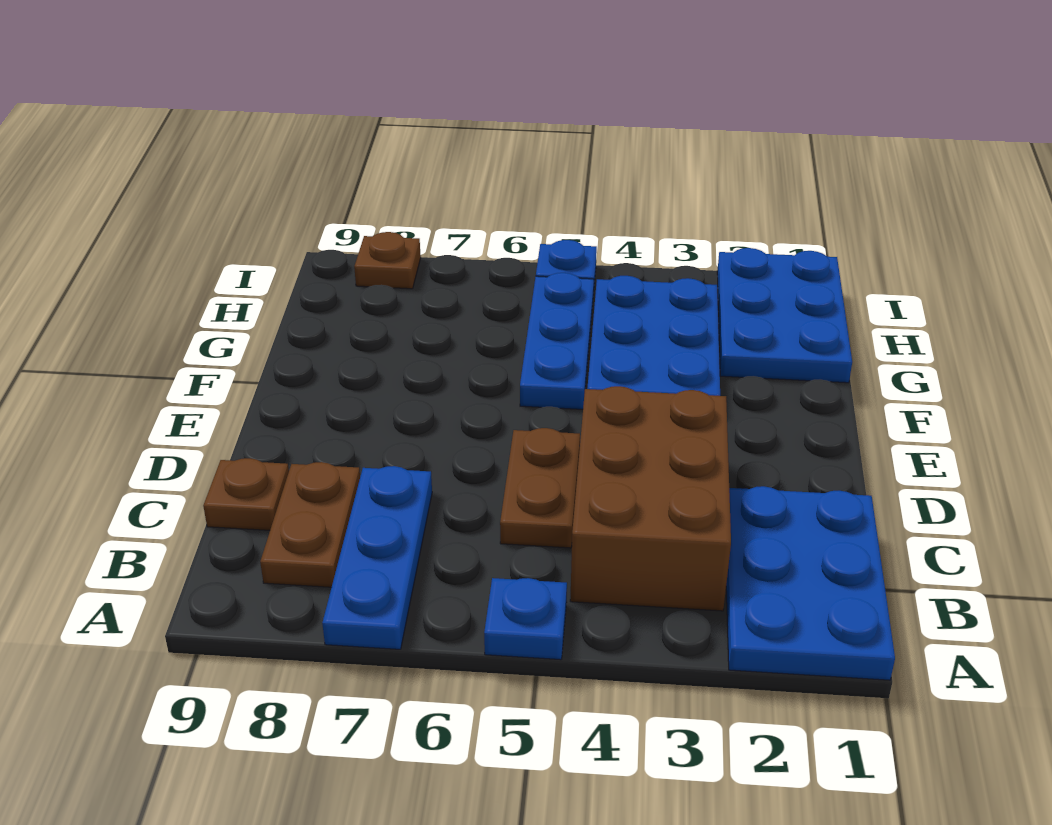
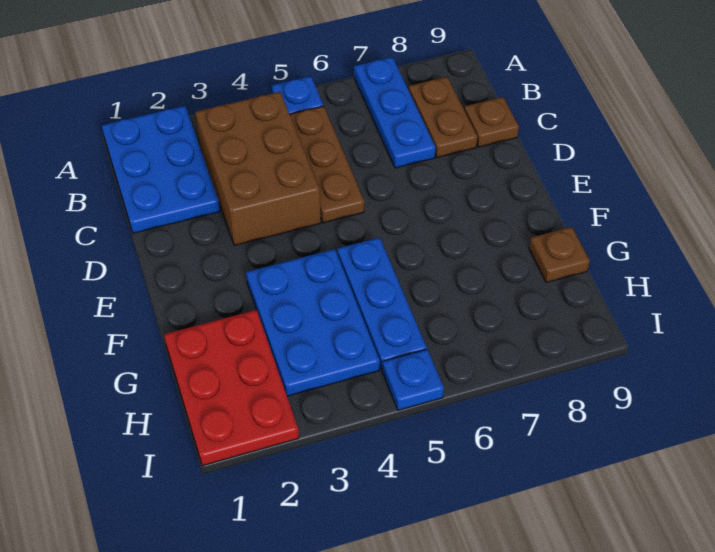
brown plate C5:D5 level 1 -> brown plate B5:D5 level 1
blue plate G1:I2 level 1 -> red plate G1:I2 level 1
brown plate I8 level 1 -> brown plate G9 level 1

